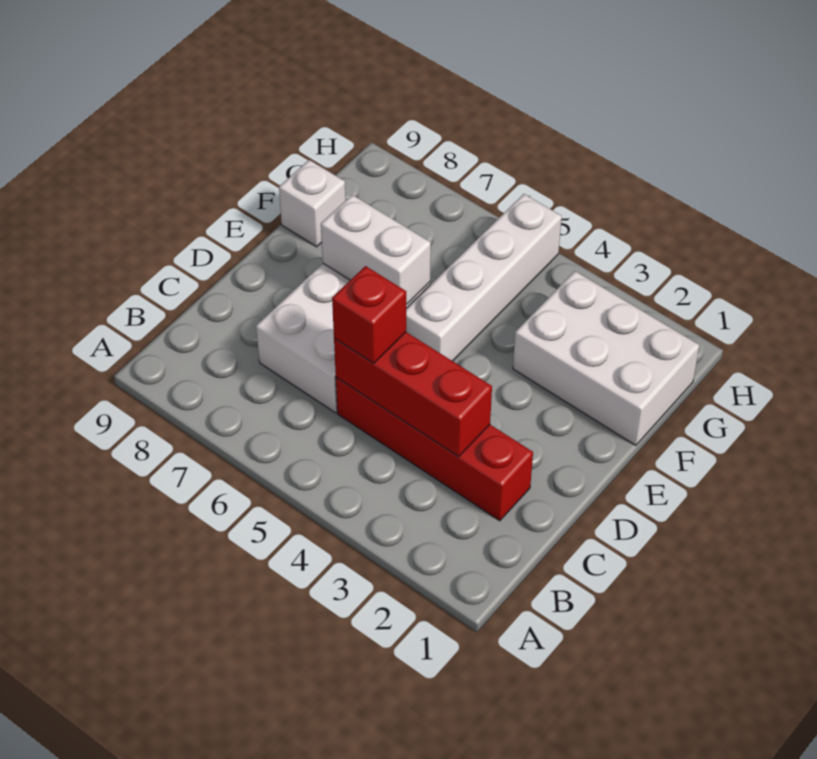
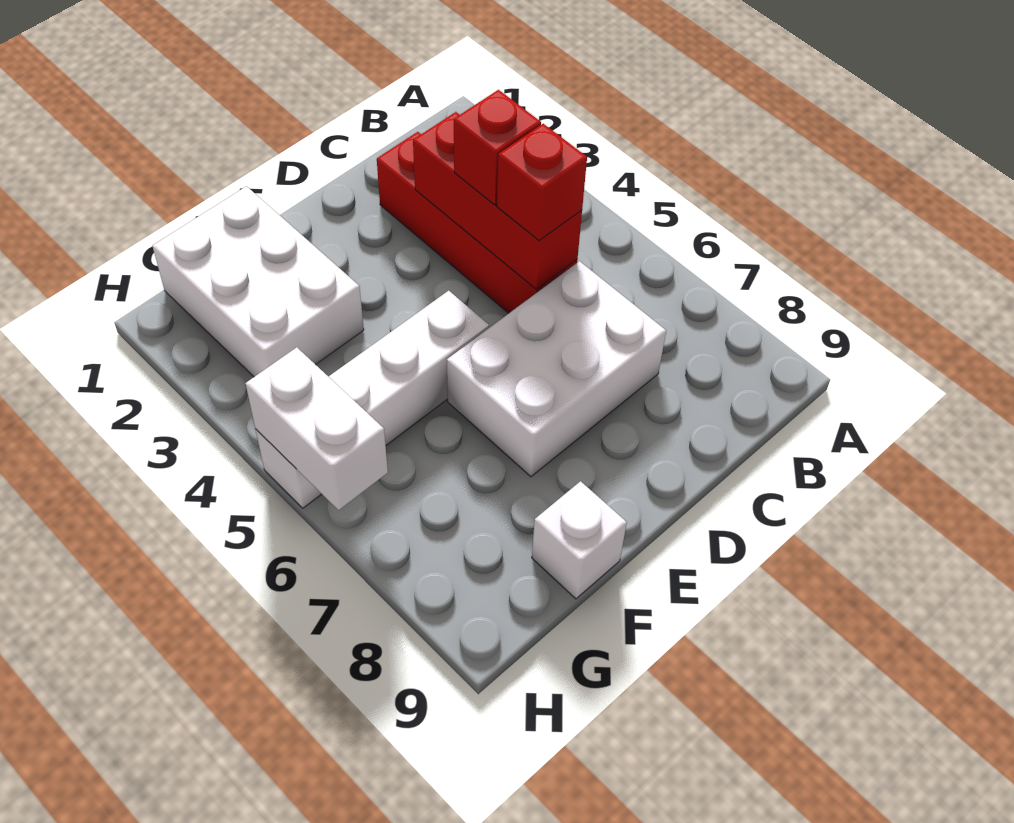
none -> red brick C4 level 3
white brick E6:E7 level 2 -> white brick H5:H6 level 2

